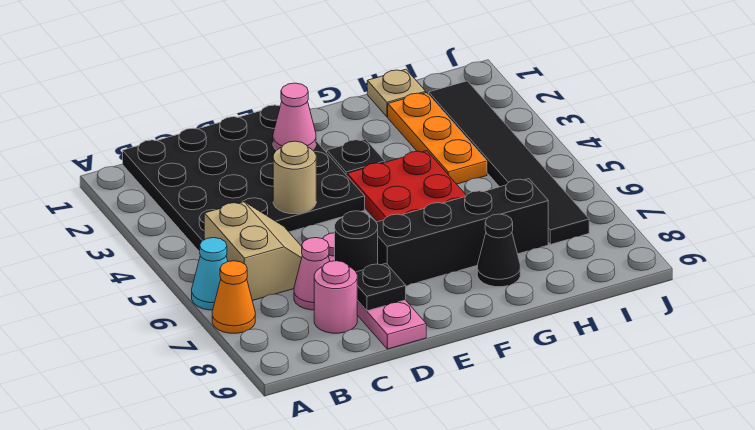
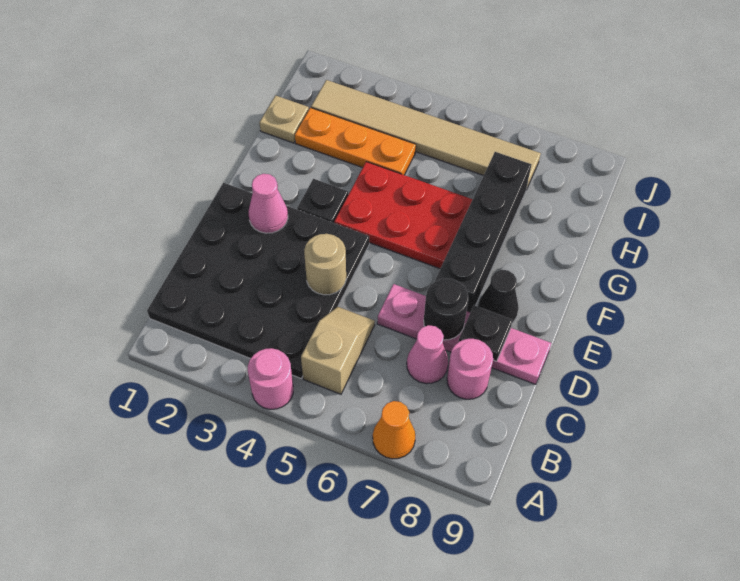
none -> pink round brick A4 level 1
cyan cone A6 level 1 -> none
tan slope B5:C6 level 1 top B -> tan slope B5:C5 level 1 top B
black cone G8 level 1 -> black cone E8 level 1
black tile I2:I7 level 1 -> tan tile I2:I7 level 1

